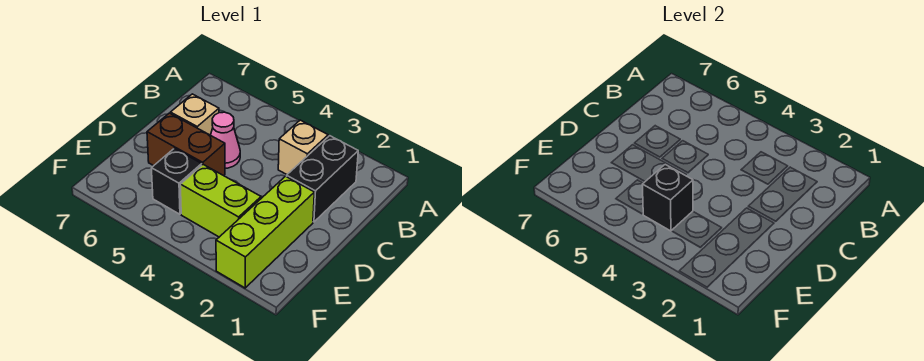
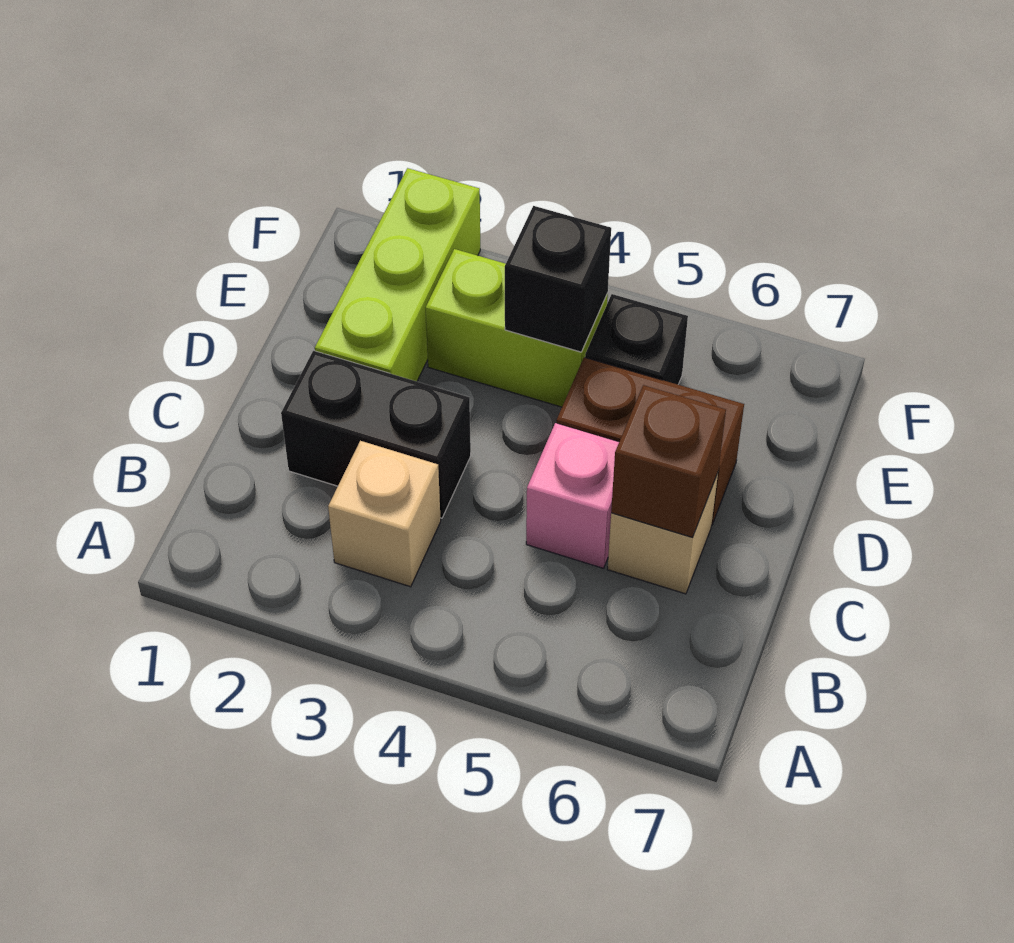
black brick B2:C2 level 1 -> black brick C2:C3 level 1
pink cone C5 level 1 -> pink brick C5 level 1
none -> brown brick C6 level 2

